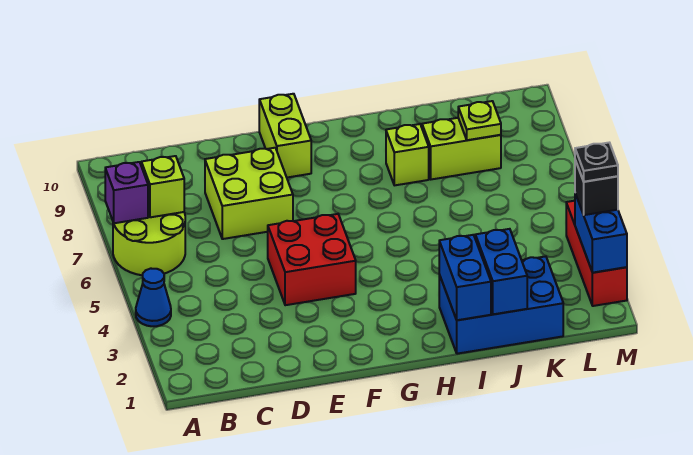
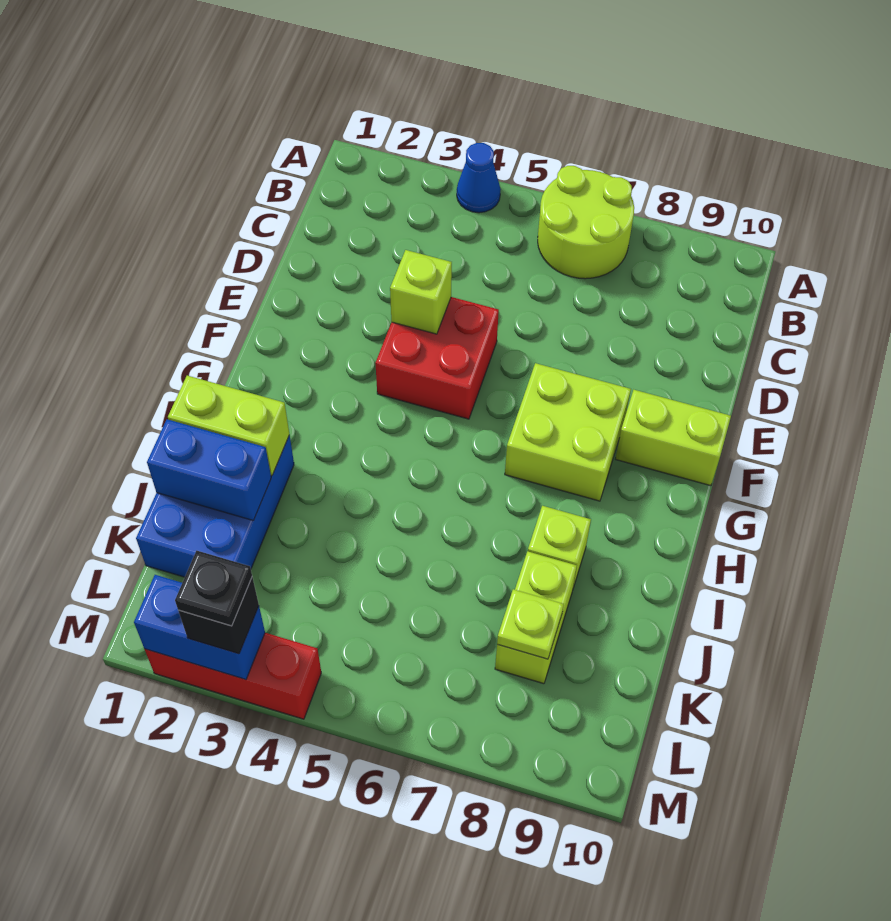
purple brick A7 level 2 -> none
lime brick B7 level 2 -> lime brick E4 level 2
lime brick D7:E8 level 1 -> lime brick F7:G8 level 1
blue brick I1:I2 level 2 -> lime brick I1:I2 level 2

